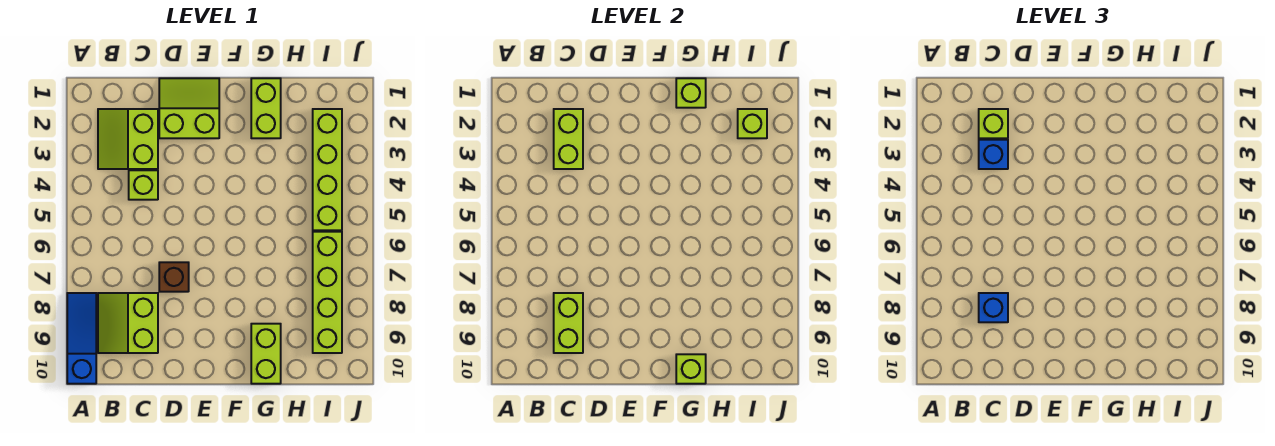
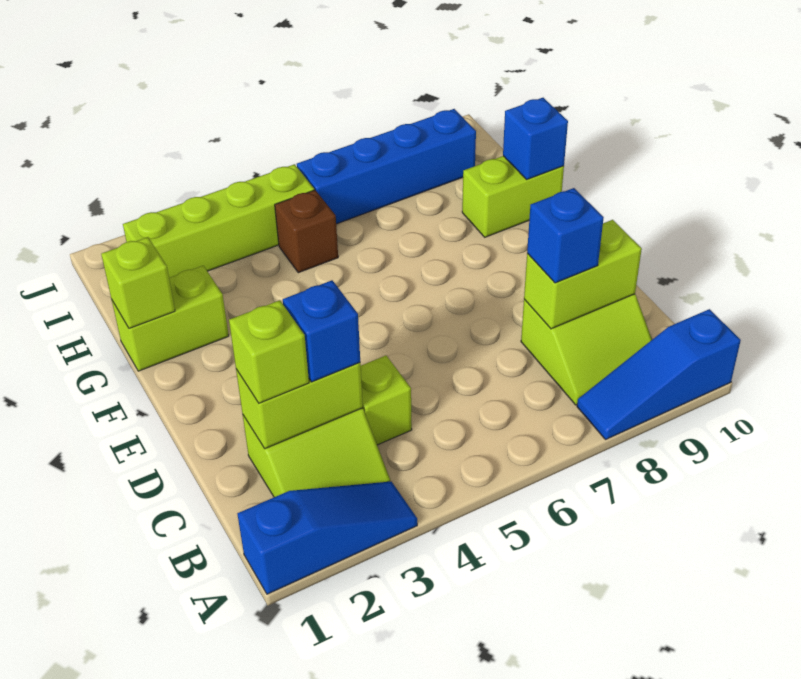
none -> blue slope A1:A3 level 1 top 1
lime slope D1:E2 level 1 top 2 -> none
brown brick D7 level 1 -> brown brick H5 level 1
lime brick G10 level 2 -> blue brick G10 level 2
lime brick I2 level 2 -> none
lime brick I6:I9 level 1 -> blue brick I6:I9 level 1

